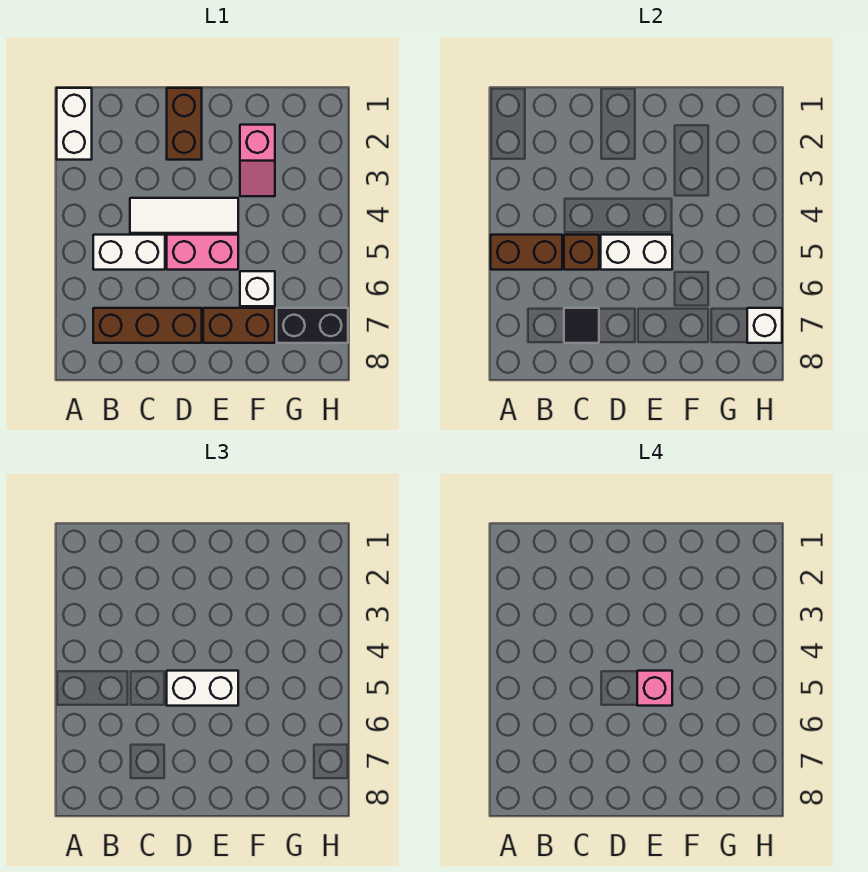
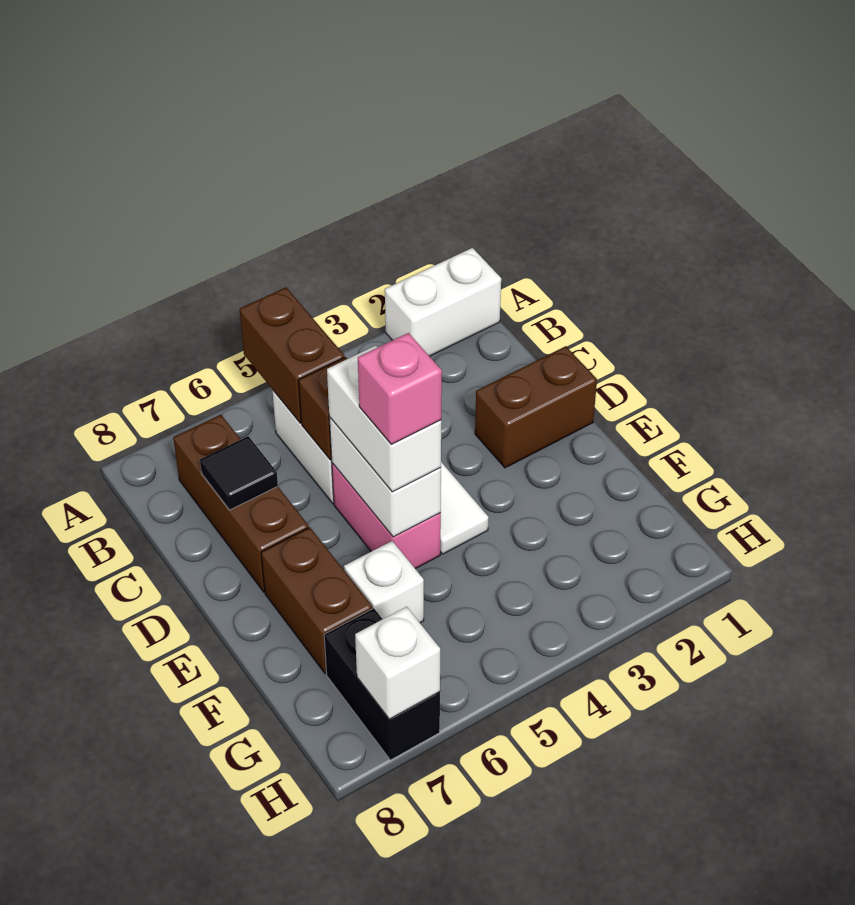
pink slope F2:F3 level 1 top 2 -> none

